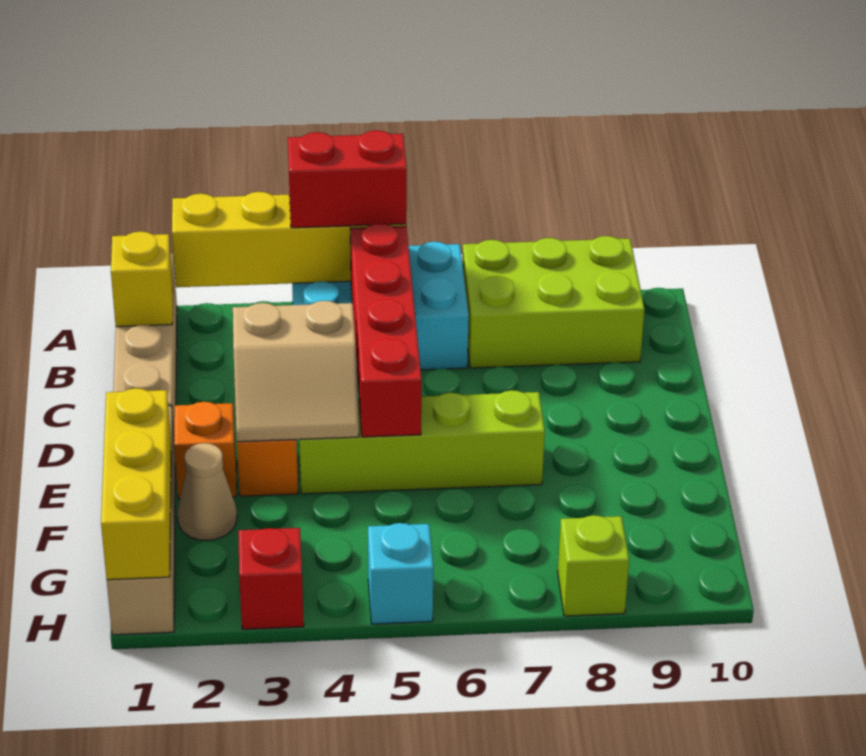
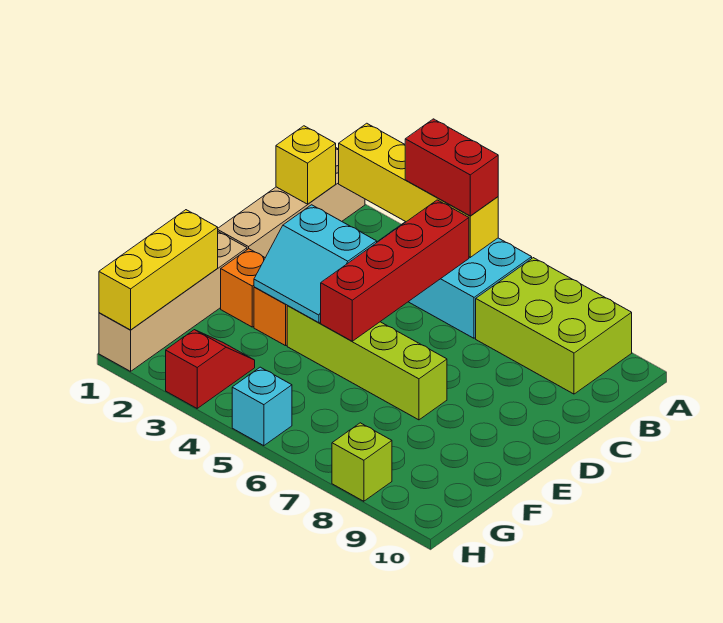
tan slope D3:E4 level 2 top D -> cyan slope D3:E4 level 2 top D
tan cone F2 level 1 -> none

